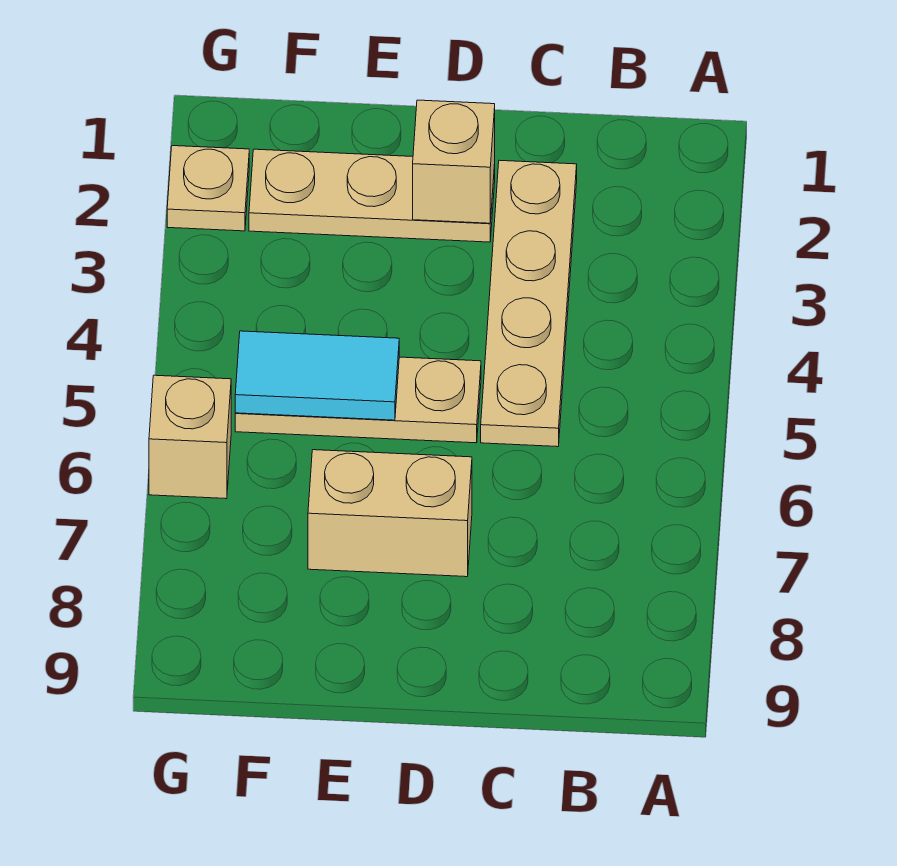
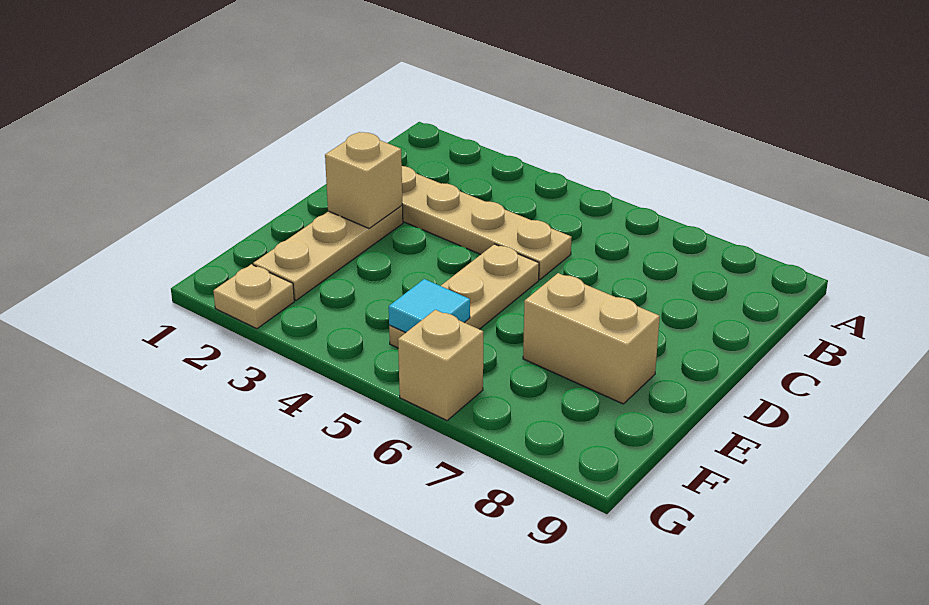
tan brick D7:E7 level 1 -> tan brick E7:E8 level 1
cyan tile E5:F5 level 2 -> cyan tile F5 level 2

